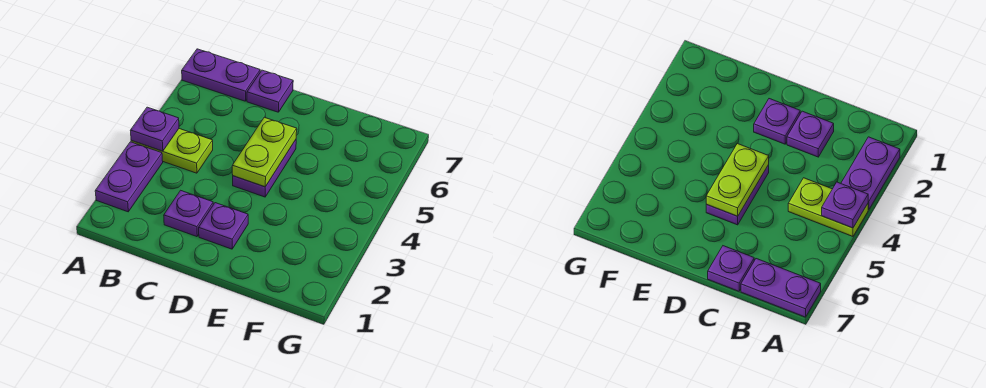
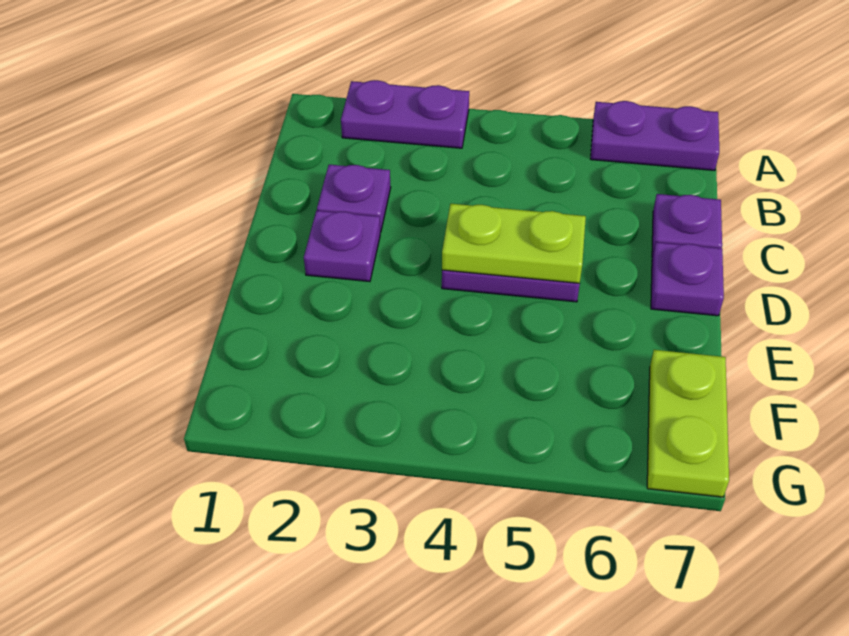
lime plate A4:B4 level 1 -> lime plate F7:G7 level 1
purple plate A4 level 2 -> purple plate D7 level 1
purple plate A7:B7 level 1 -> purple plate A6:A7 level 1

